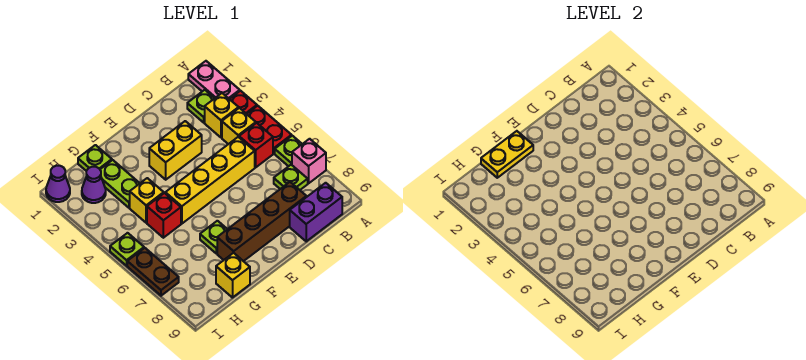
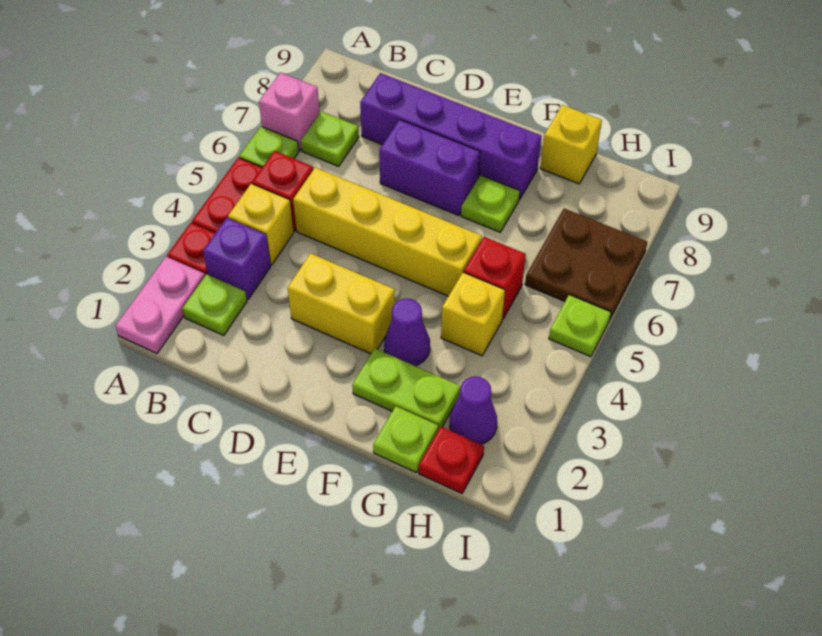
yellow brick B3 level 1 -> purple brick B3 level 1
purple brick B9:C9 level 1 -> purple brick D7:E7 level 1
brown brick C8:F8 level 1 -> purple brick C8:F8 level 1
yellow plate F1:G1 level 2 -> none
lime plate G2:G3 level 1 -> lime plate F2:G2 level 1
none -> red plate H1 level 1
purple cone I1 level 1 -> purple cone F3 level 1
brown plate I6:I7 level 1 -> brown plate H6:I7 level 1

